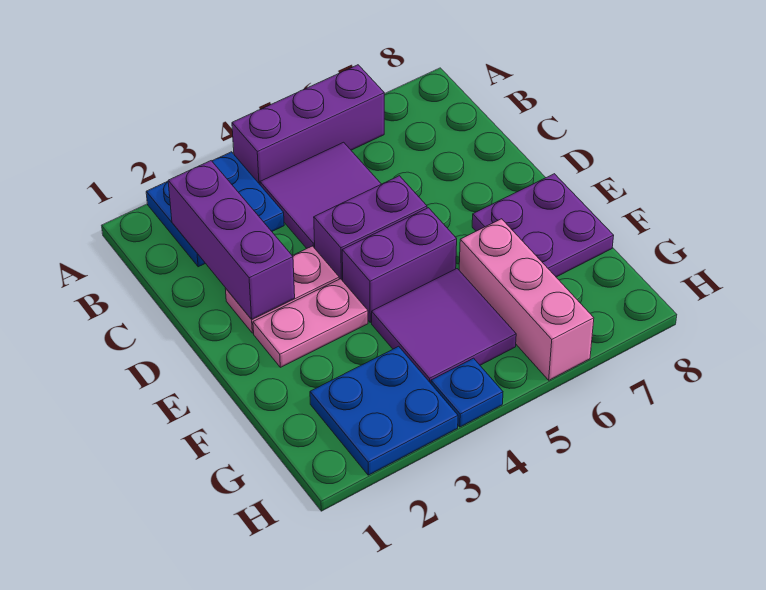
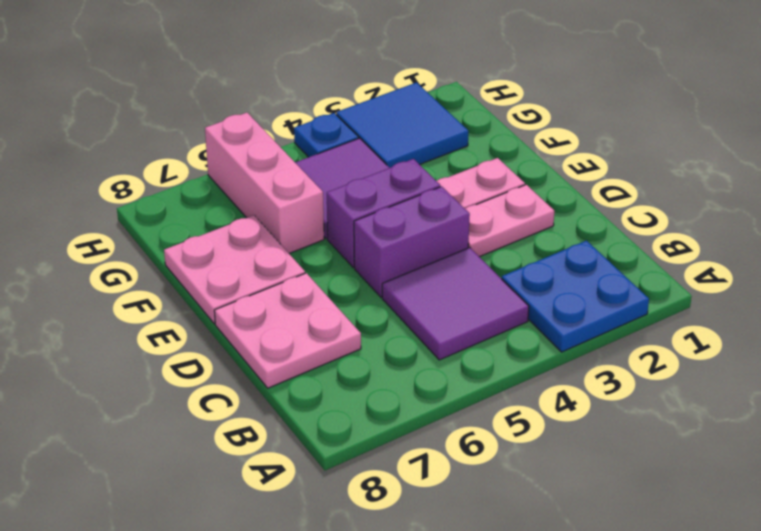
purple brick A4:A6 level 1 -> none
purple brick B2:D2 level 2 -> none
none -> pink plate C7:D8 level 1
purple plate E7:F8 level 1 -> pink plate E7:F8 level 1
blue plate G2:H3 level 1 -> blue tile G2:H3 level 1

